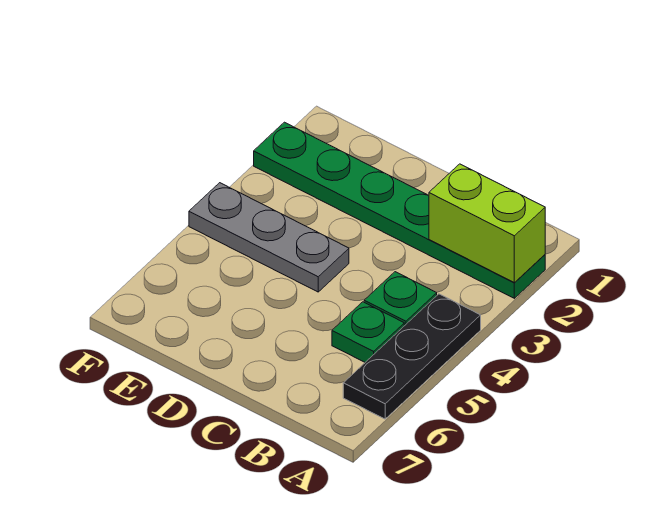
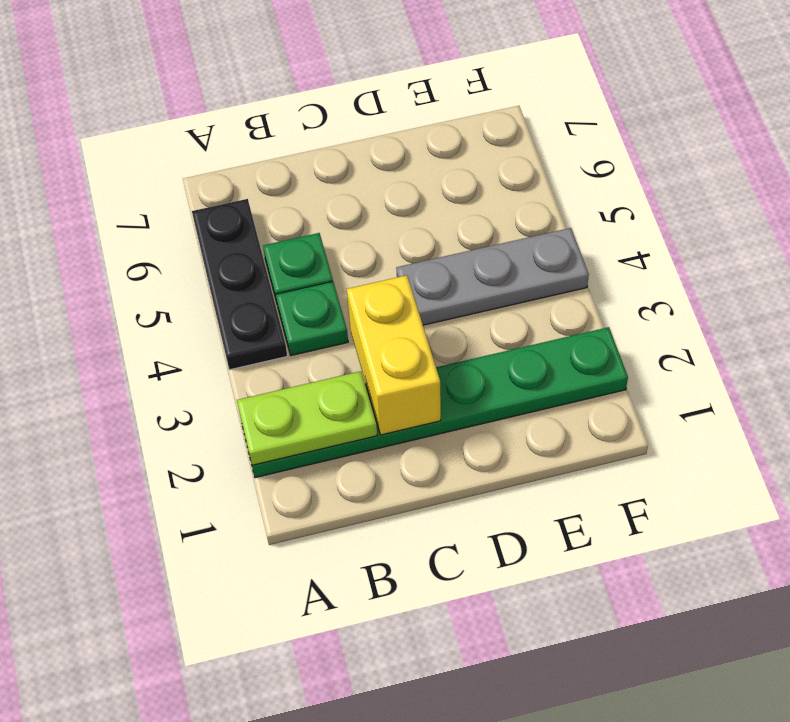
lime brick A2:B2 level 2 -> lime plate A2:B2 level 2
none -> yellow brick C2:C3 level 2

